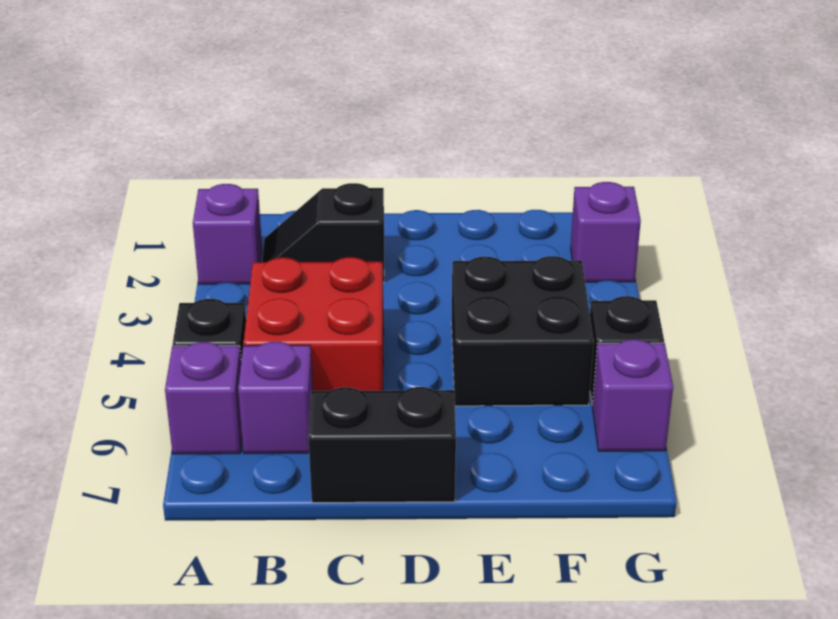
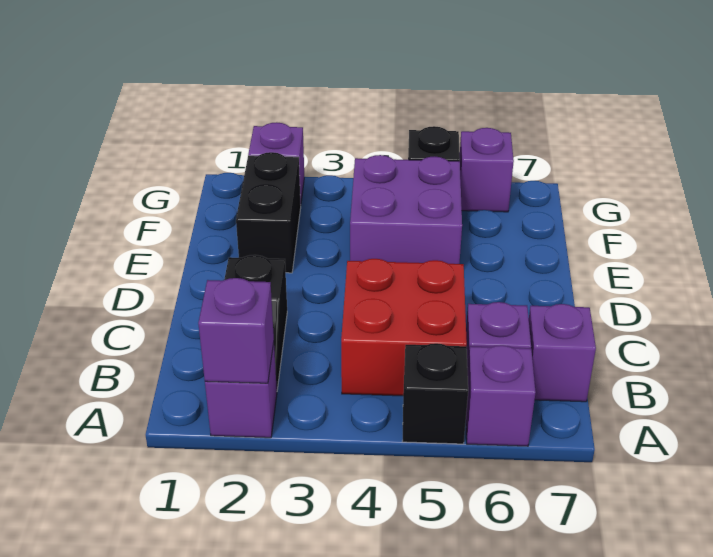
none -> purple brick A2 level 2
none -> purple brick B7 level 1
black brick C7:D7 level 1 -> black brick E2:F2 level 1
black brick E4:F5 level 1 -> purple brick E4:F5 level 1

